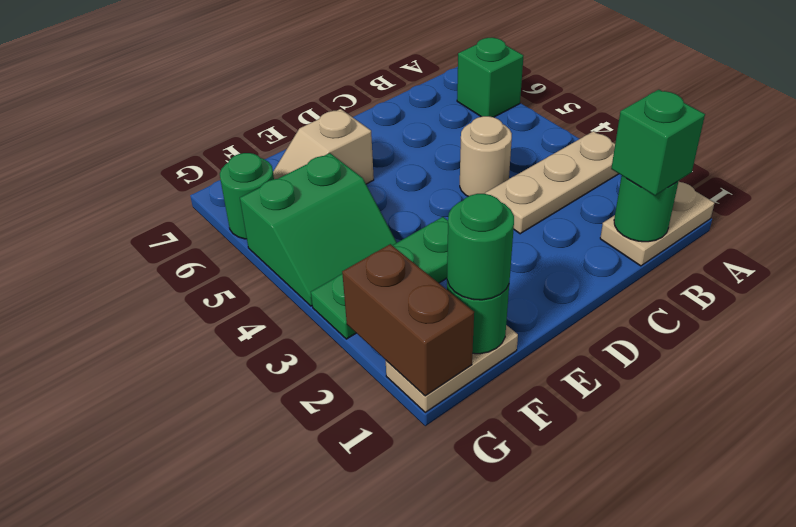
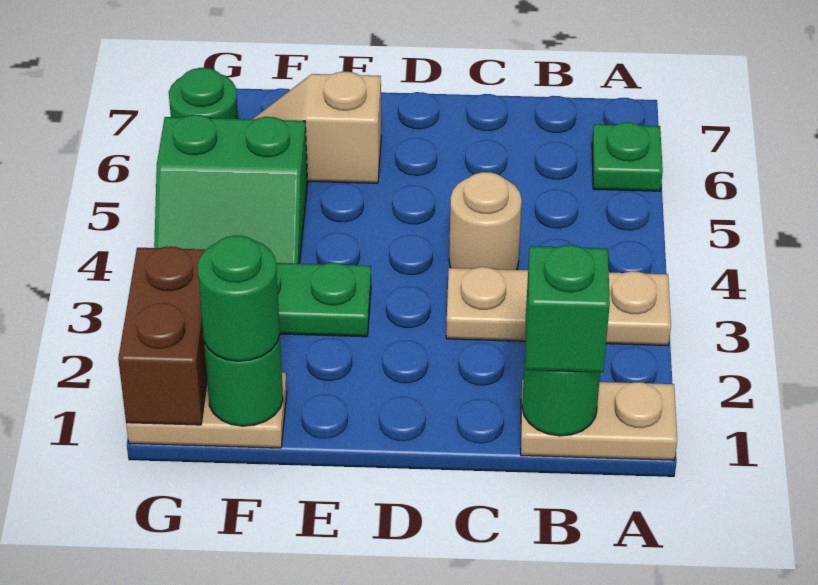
green brick A6 level 1 -> green plate A6 level 1

